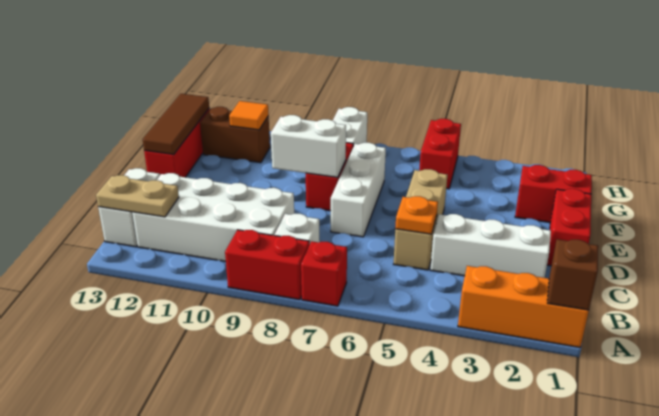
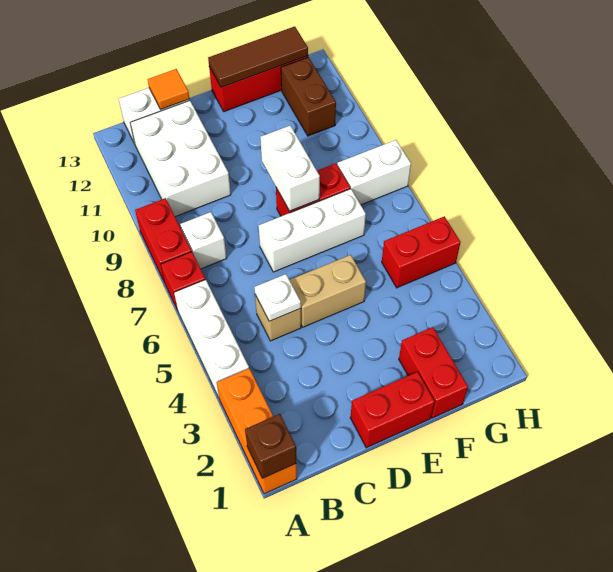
white brick B9:C12 level 1 -> white brick B10:C12 level 1
tan plate B12:B13 level 2 -> none
white brick C2:C4 level 1 -> white brick A4:A6 level 1
orange plate C5 level 2 -> white plate C5 level 2
orange tile G11 level 2 -> orange tile C13 level 2

